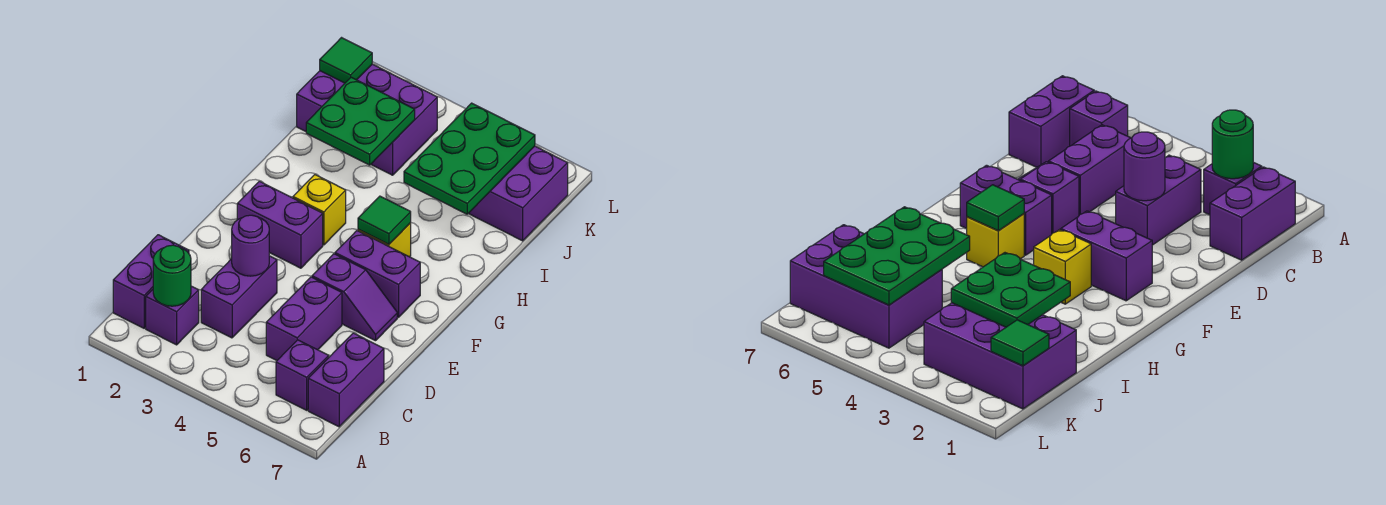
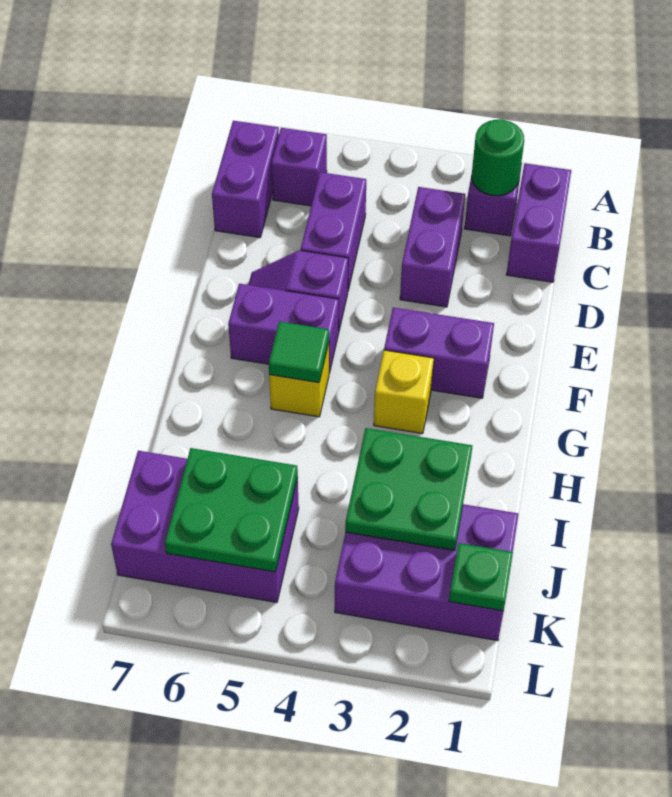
purple round brick D3 level 2 -> none
green plate I5:K6 level 2 -> green plate J5:K6 level 2
green tile K1 level 2 -> green plate K1 level 2

